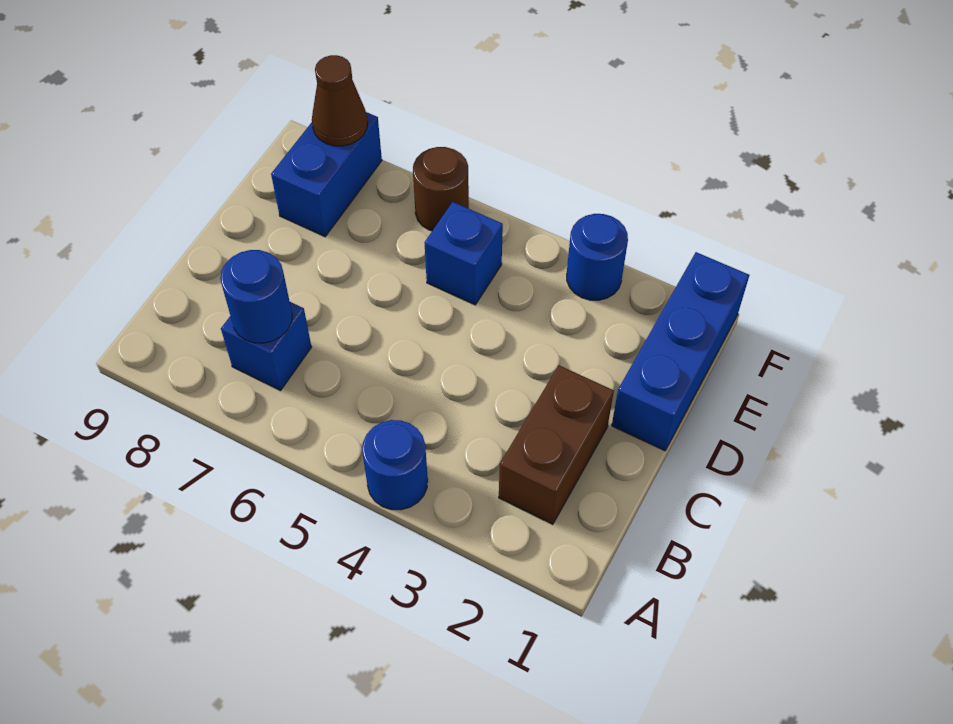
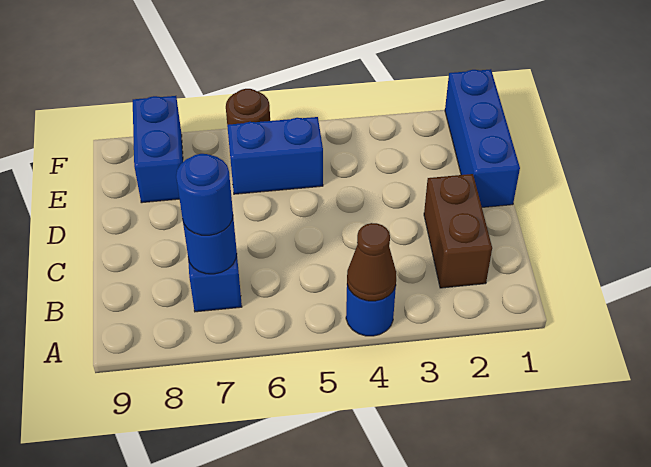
blue brick E5 level 1 -> blue brick E5:E6 level 1
blue round brick F3 level 1 -> blue round brick B7 level 3
brown cone F8 level 2 -> brown cone A4 level 2

